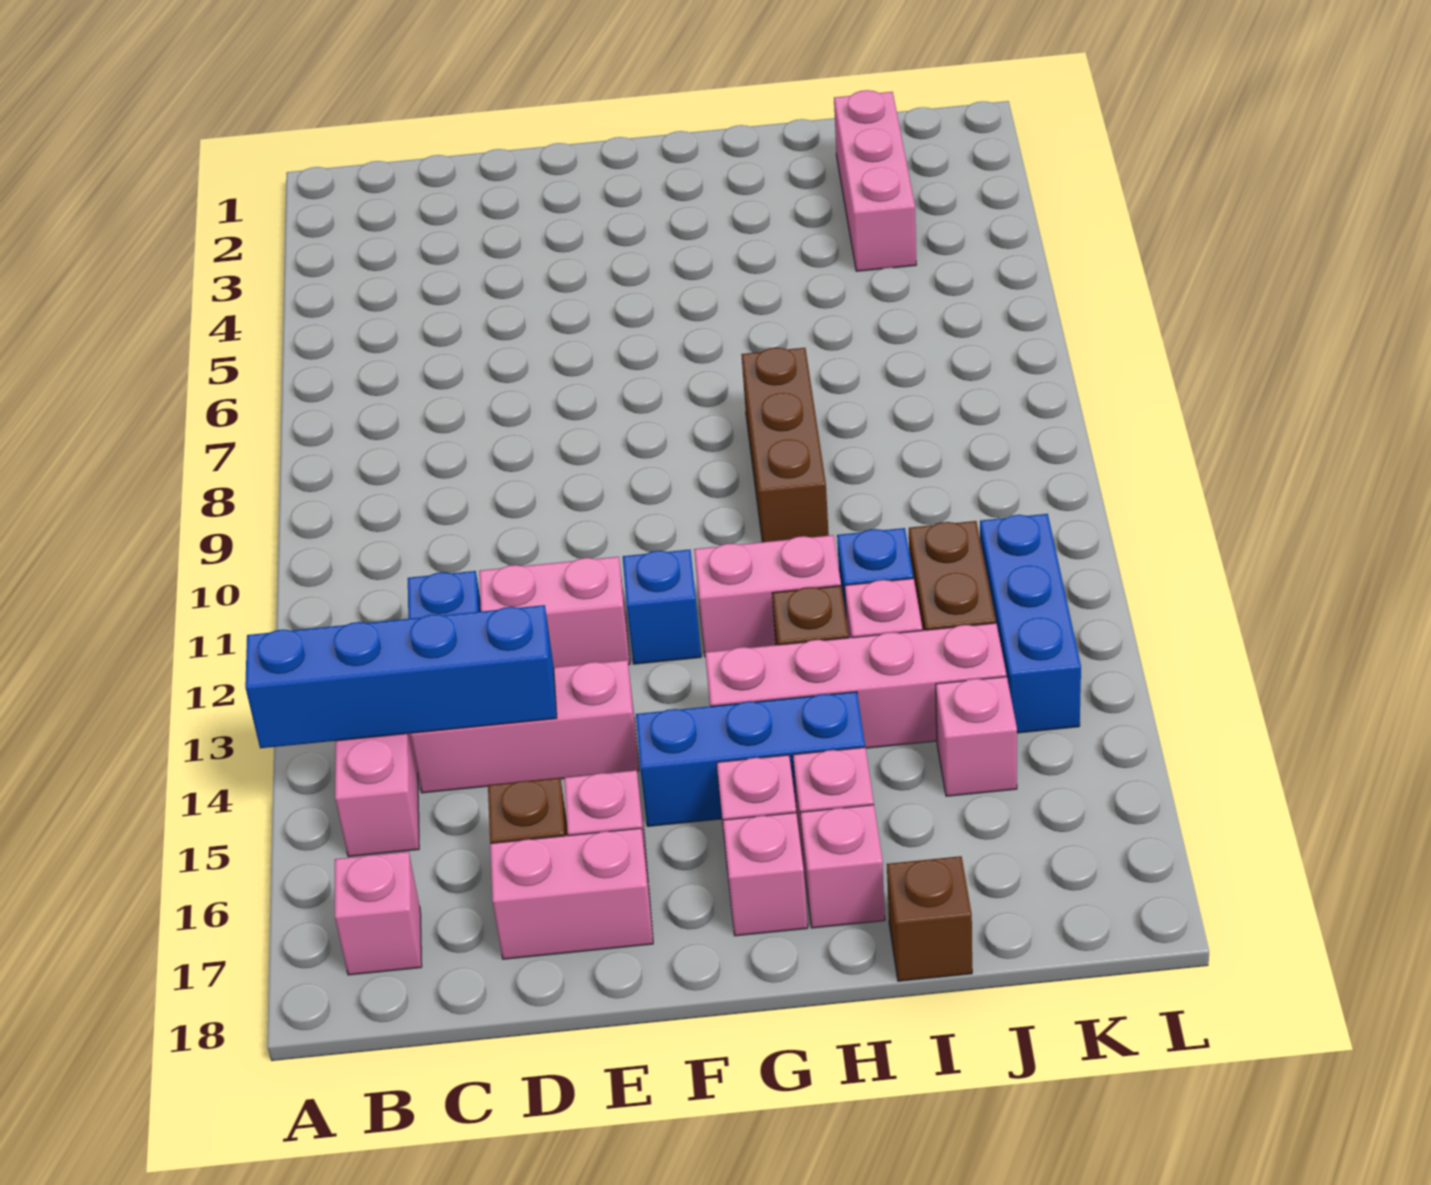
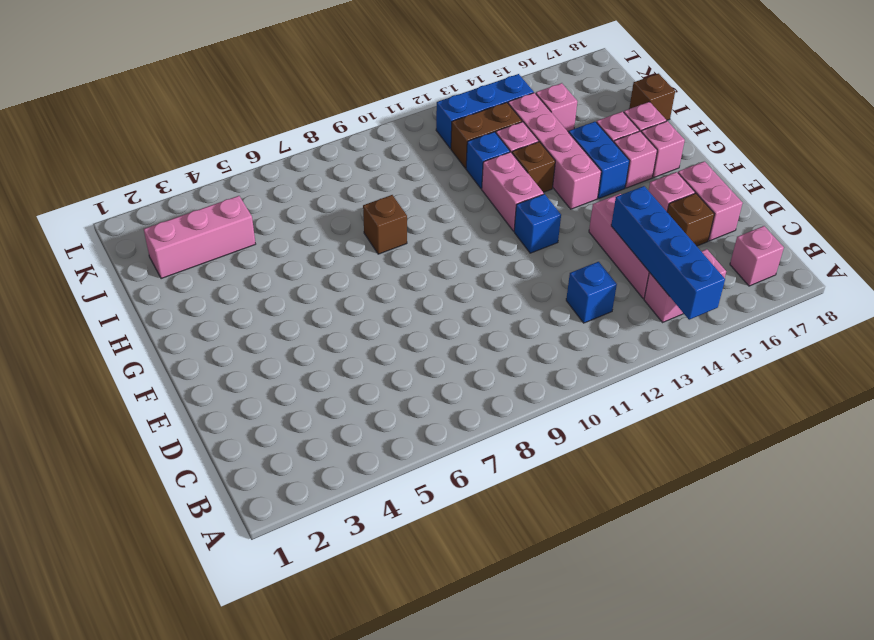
pink brick D12:E12 level 1 -> none
blue brick F15:H15 level 1 -> blue brick G15:H15 level 1
brown brick H8:H10 level 1 -> brown brick H8 level 1

